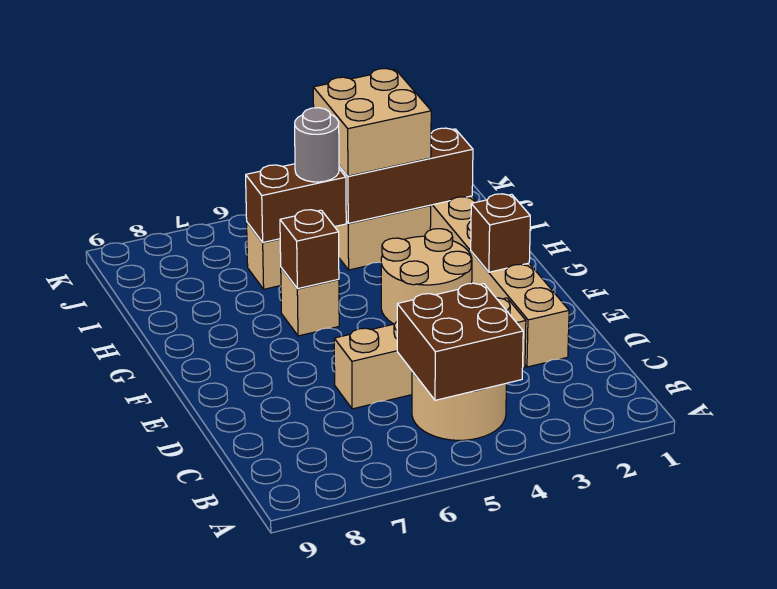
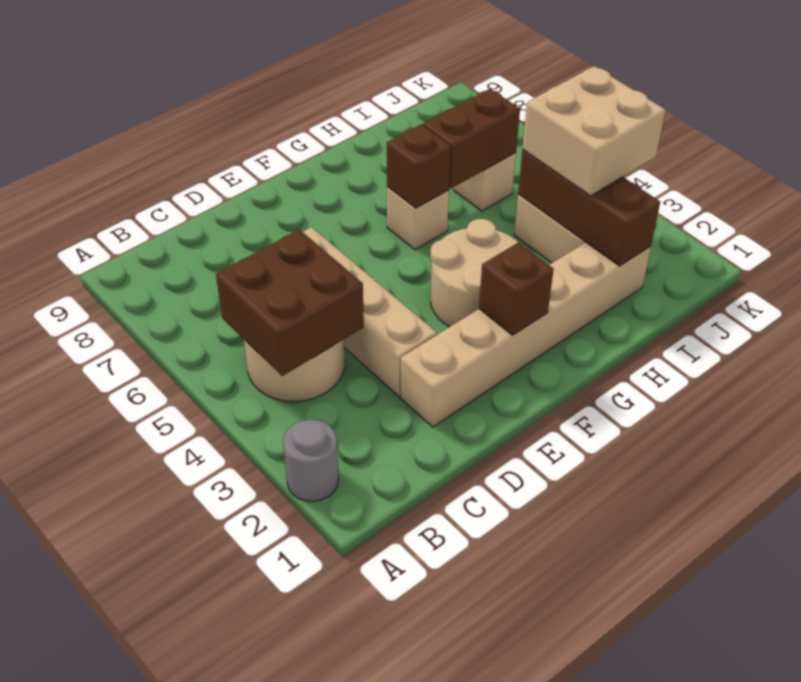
brown brick I5:I6 level 2 -> brown brick H6:I6 level 2
grey round brick I5 level 3 -> grey round brick A2 level 1

